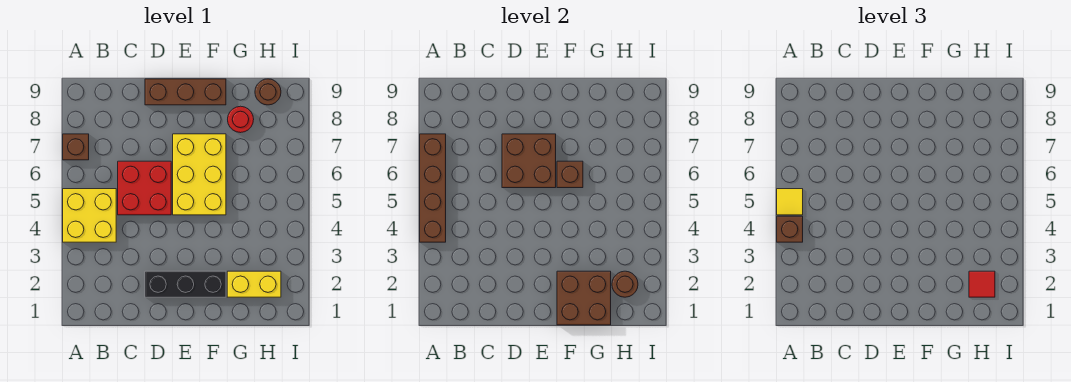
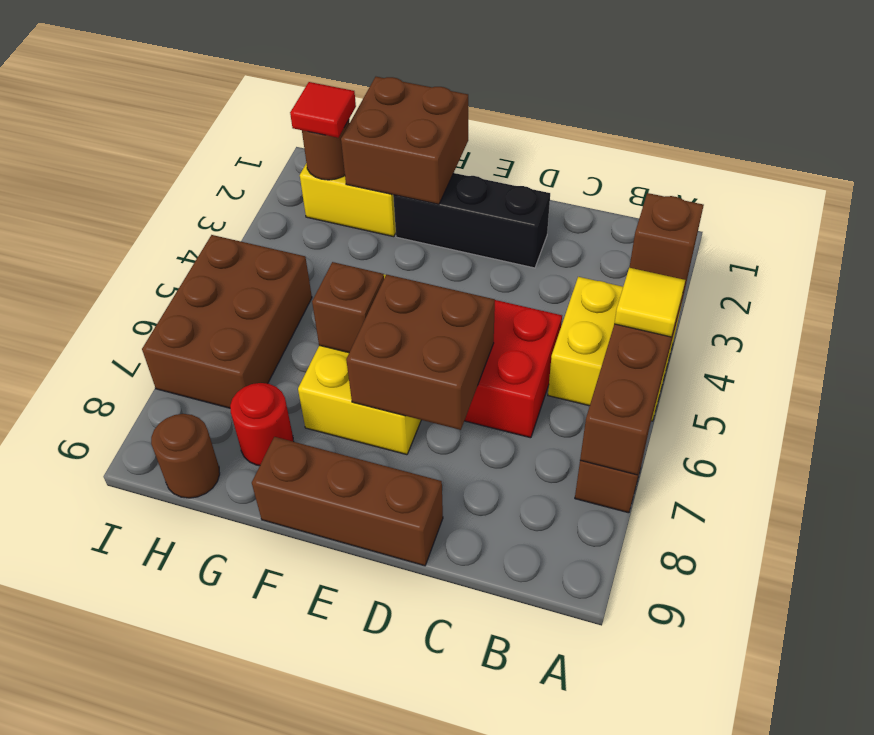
none -> brown brick H5:I7 level 1

